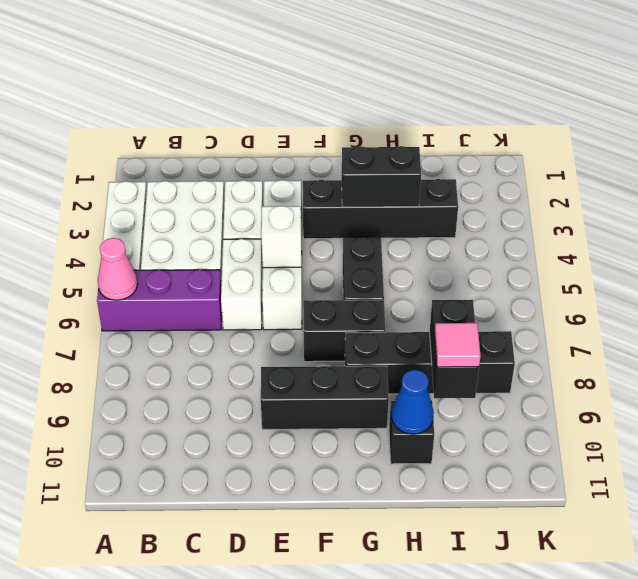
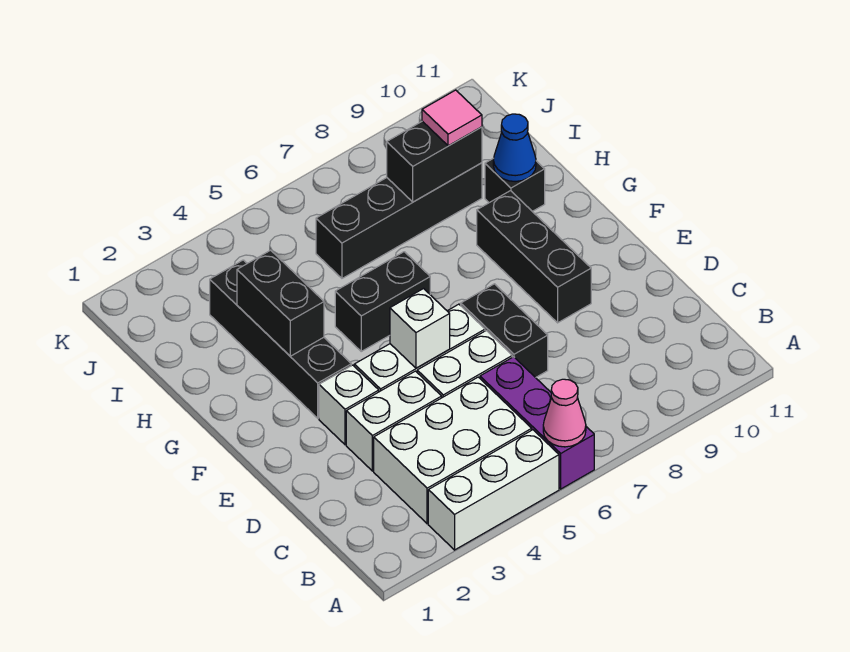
black brick F7:G7 level 1 -> black brick D7:E7 level 1
black brick G8:J8 level 1 -> black brick I6:I9 level 1

